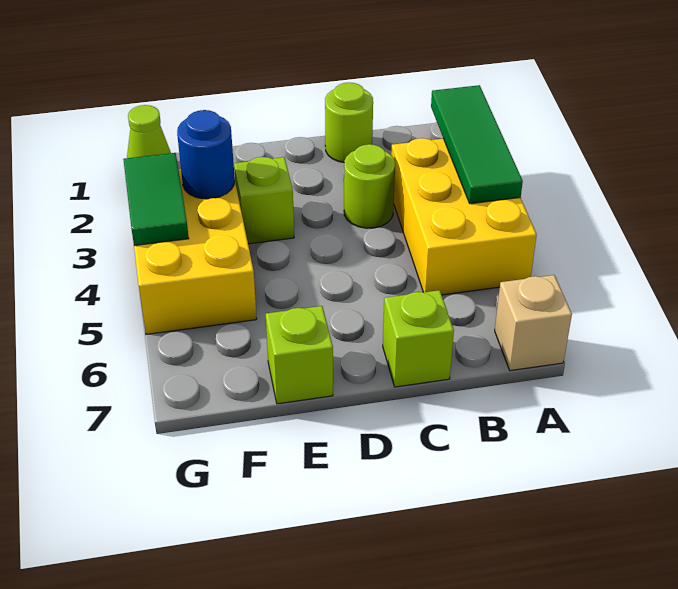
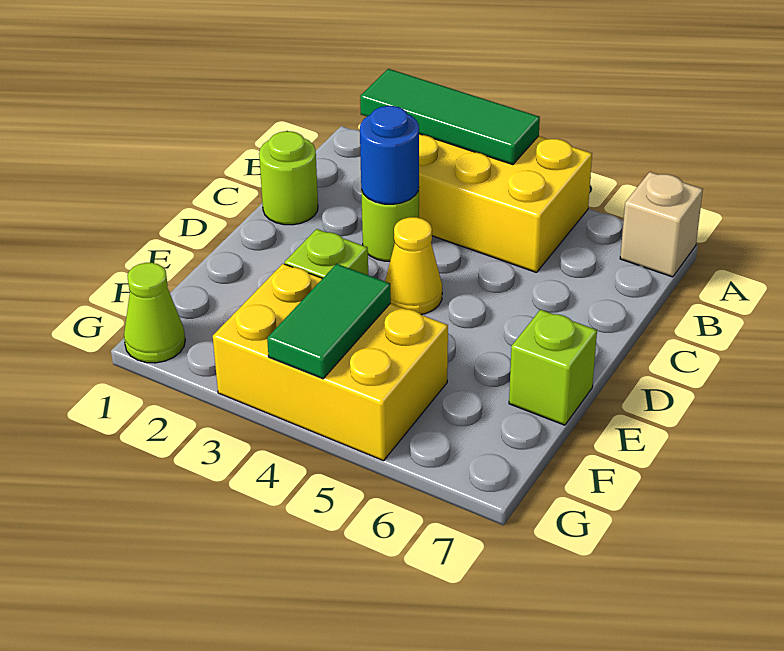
lime brick C7 level 1 -> none
none -> yellow cone D4 level 1
blue round brick F3 level 2 -> blue round brick C3 level 2
green tile G3:G4 level 2 -> green tile F4:G4 level 2

